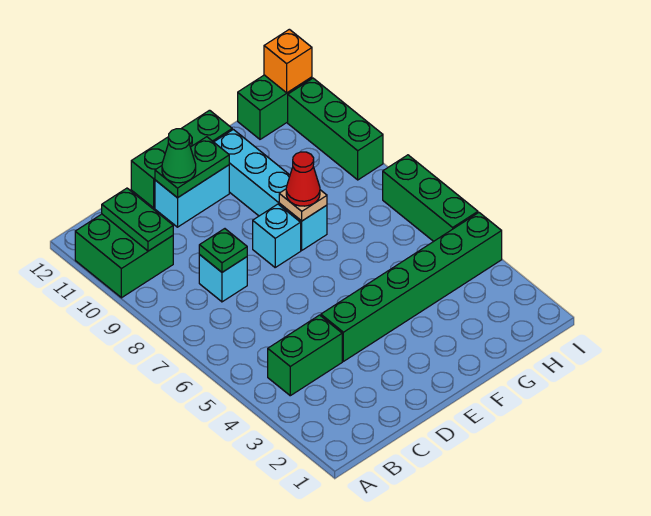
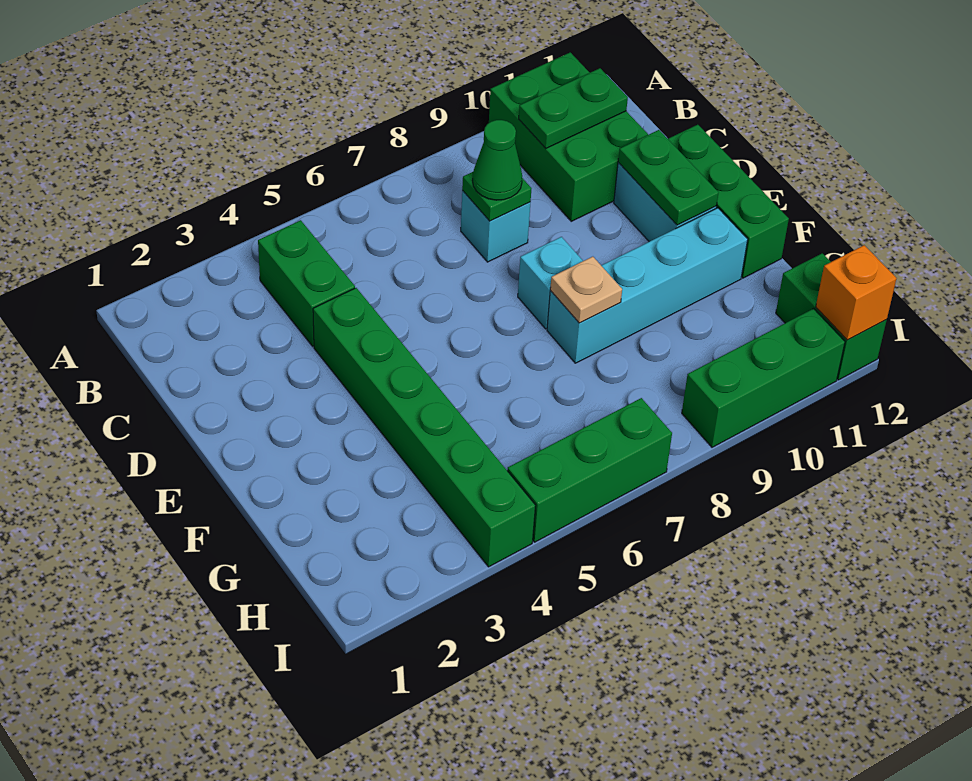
green brick A10:B11 level 1 -> green brick A10:C11 level 1
green cone D11 level 3 -> green cone C8 level 3
red cone F8 level 3 -> none

